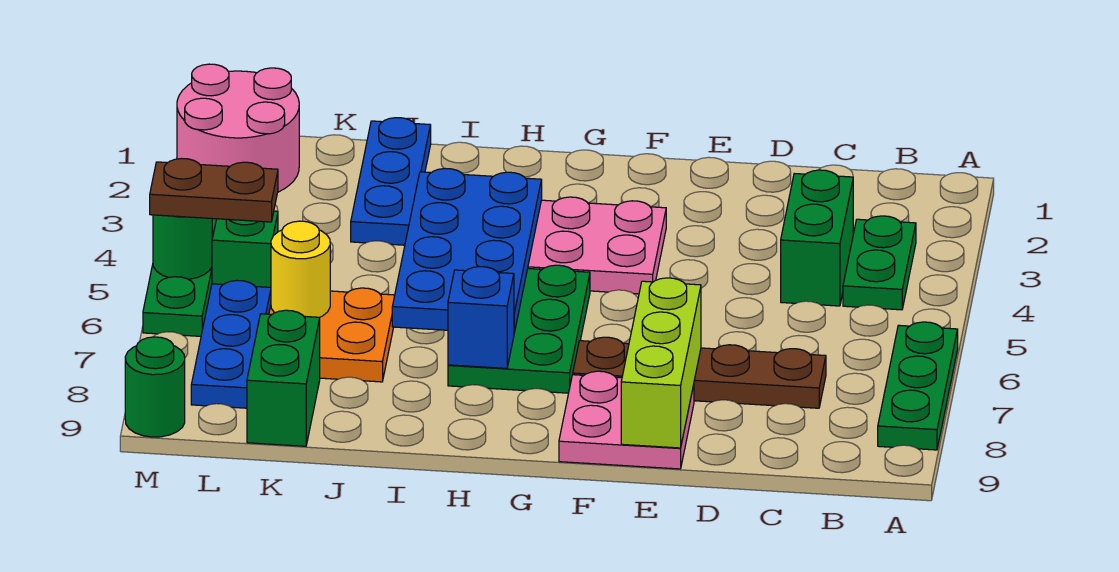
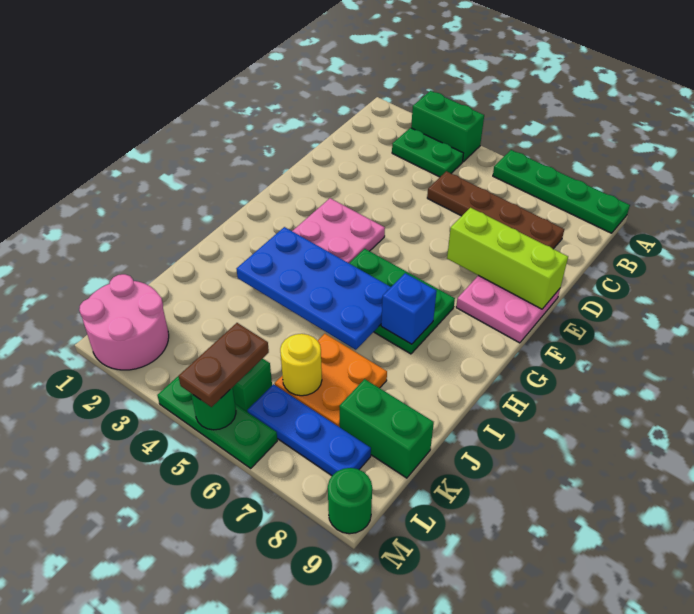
green plate A6:A8 level 1 -> green plate A6:A9 level 1
green brick C3:C4 level 1 -> green brick A3:A4 level 1
brown plate C7:F7 level 1 -> brown plate C5:C8 level 1
blue plate J1:J3 level 1 -> none

